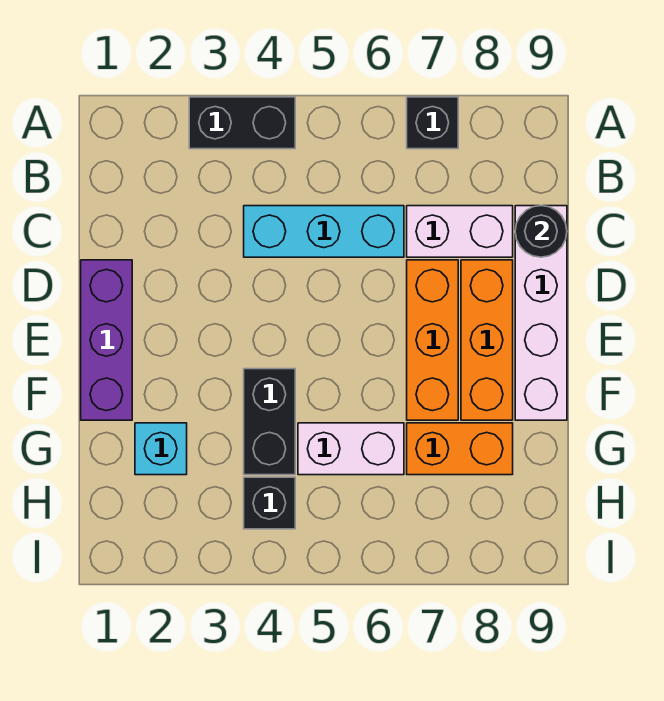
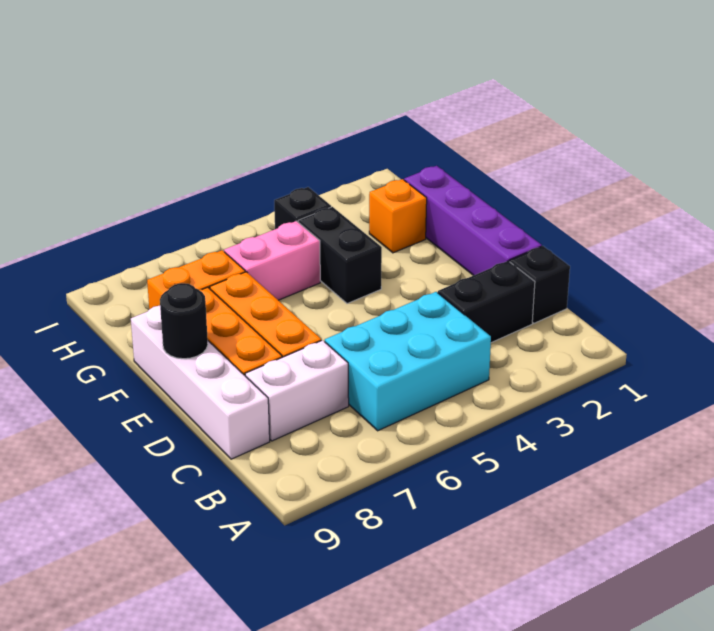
black brick A3:A4 level 1 -> black brick C2:C3 level 1
black brick A7 level 1 -> black brick C1 level 1
cyan brick C4:C6 level 1 -> cyan brick B4:C6 level 1
black round brick C9 level 2 -> black round brick E9 level 2
purple brick D1:F1 level 1 -> purple brick D1:G1 level 1
cyan brick G2 level 1 -> orange brick G2 level 1
white brick G5:G6 level 1 -> pink brick G5:G6 level 1

